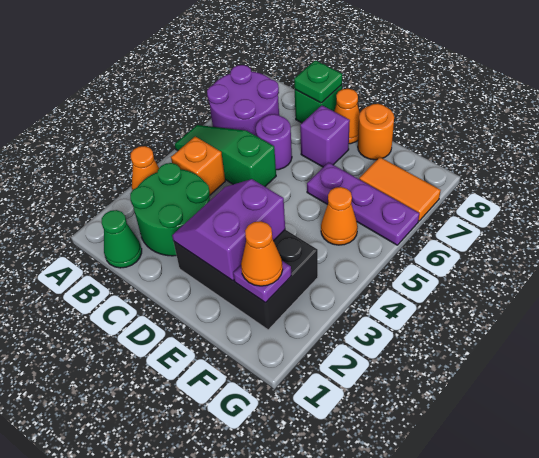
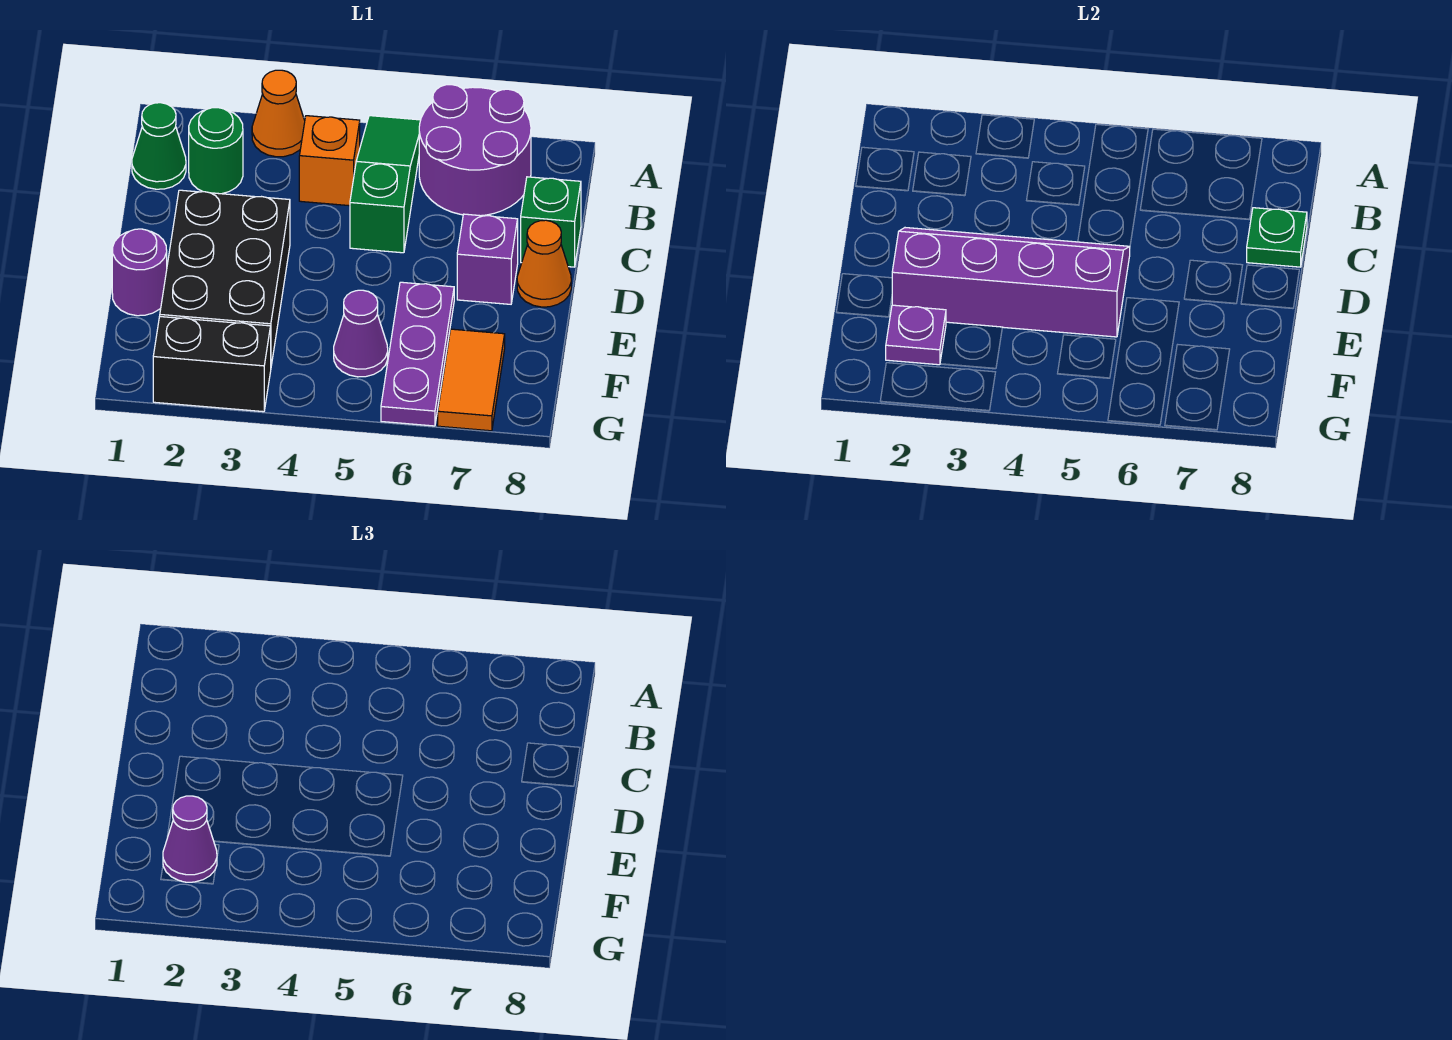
green round brick B2:C3 level 1 -> green round brick B2 level 1
purple round brick C6 level 1 -> purple round brick E1 level 1
purple slope D2:E3 level 2 top E -> purple slope D2:E5 level 2 top E
orange round brick E8 level 1 -> none
orange cone F2 level 3 -> purple cone F2 level 3
orange cone F5 level 1 -> purple cone F5 level 1
none -> black brick G2:G3 level 1

